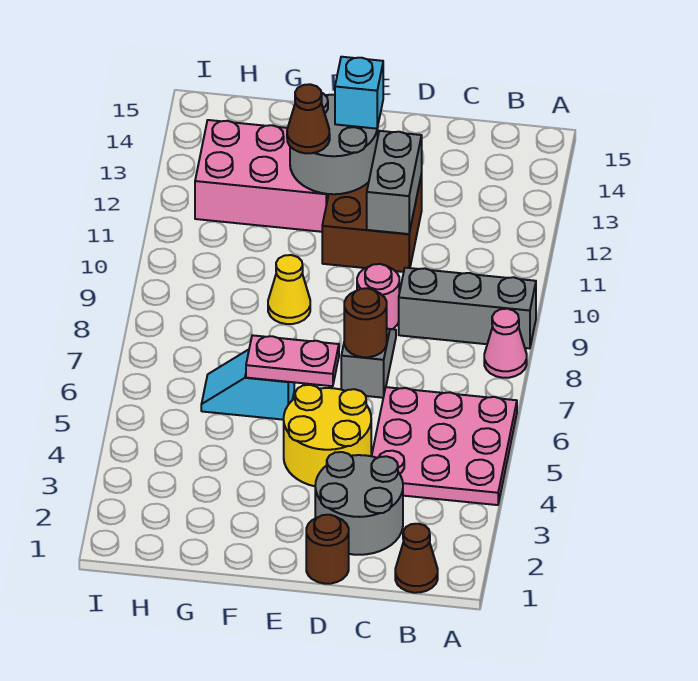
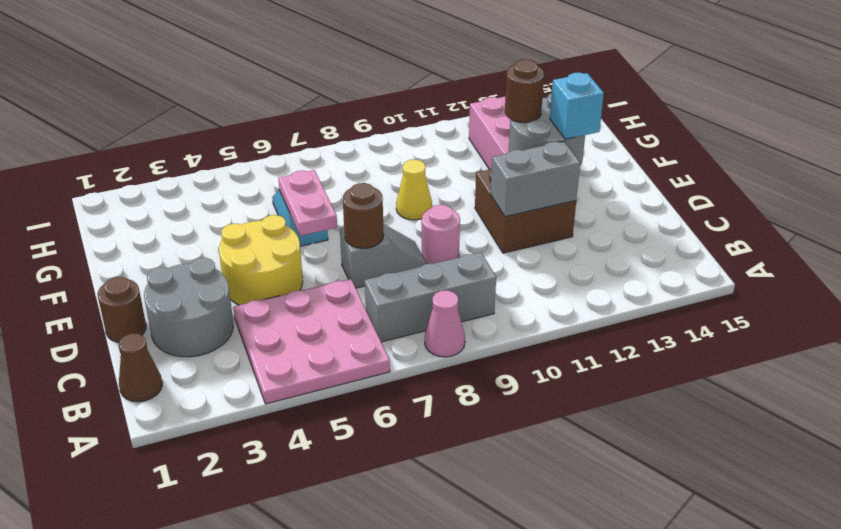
grey brick A9:C9 level 1 -> grey brick B7:B9 level 1
brown cone F12 level 3 -> brown round brick F12 level 3

